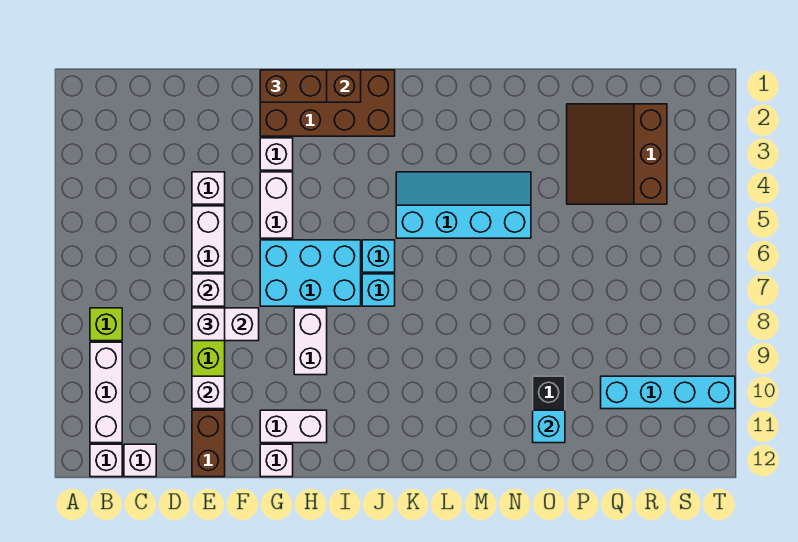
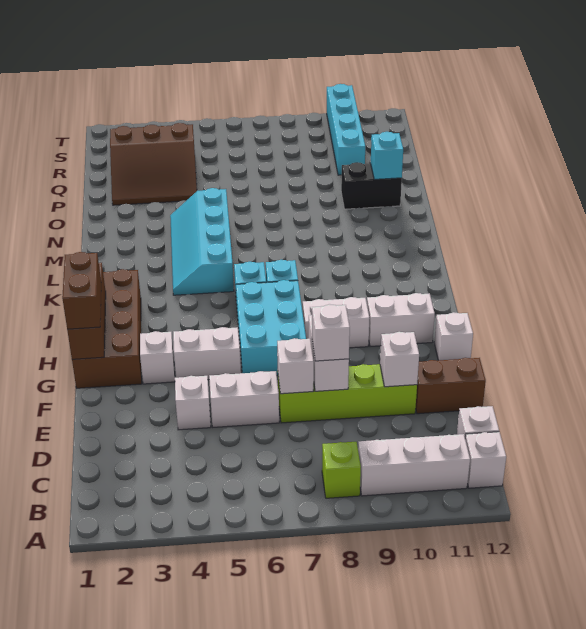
white brick G11:H11 level 1 -> white brick H10:H11 level 1

